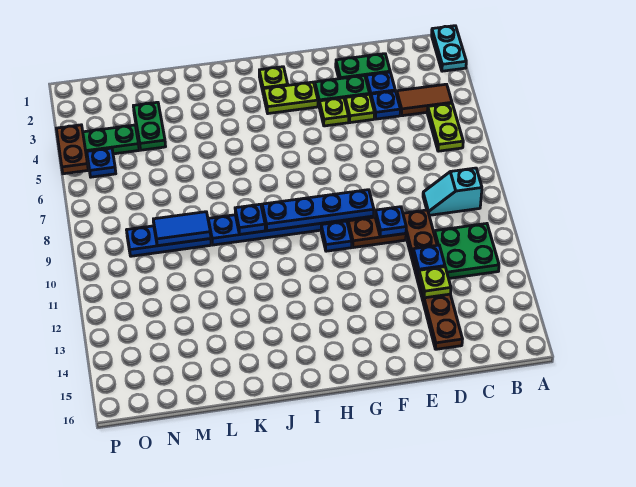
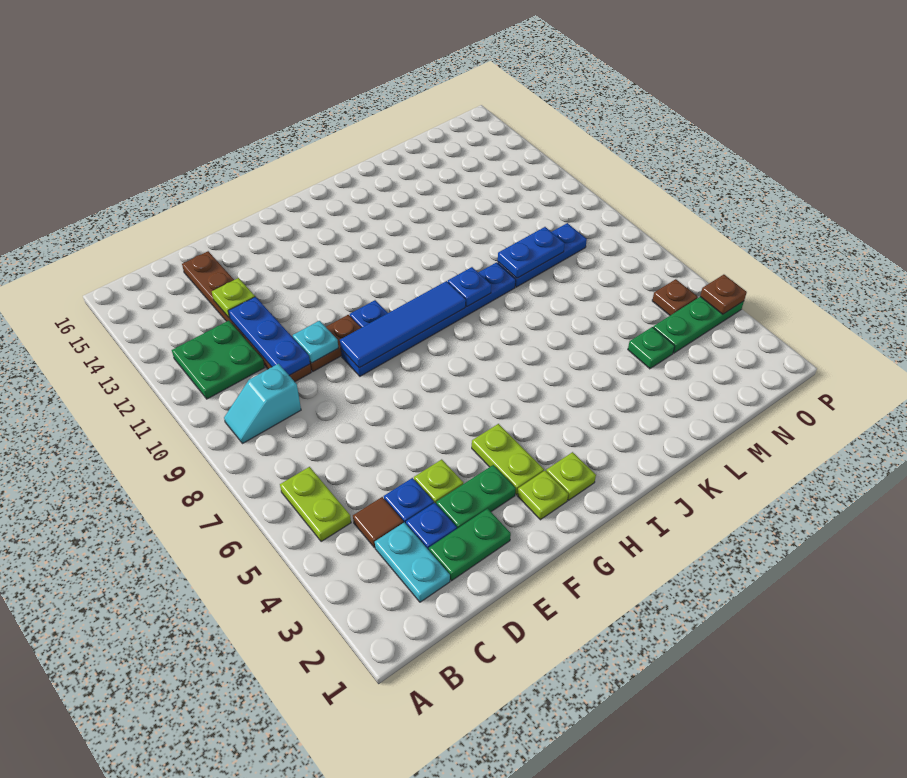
cyan plate A1:A2 level 1 -> cyan plate C2:C3 level 1
brown tile B4:C4 level 1 -> brown tile C4 level 1
cyan slope B9:C9 level 1 top B -> cyan slope B9:C9 level 1 top C
blue plate D12 level 2 -> blue plate D10:D12 level 2
blue plate E10 level 2 -> cyan plate E10 level 2
lime plate F4 level 1 -> lime plate G2 level 1
blue plate F9:I9 level 2 -> blue tile F9:I9 level 2
lime plate G3:H3 level 1 -> lime plate G3:G4 level 1
blue tile L9:M9 level 2 -> blue plate L9:M9 level 2
green plate M3:M4 level 1 -> green plate M4 level 1
blue plate O5 level 1 -> brown plate O5 level 1
brown plate P4:P5 level 2 -> brown plate P4 level 2

